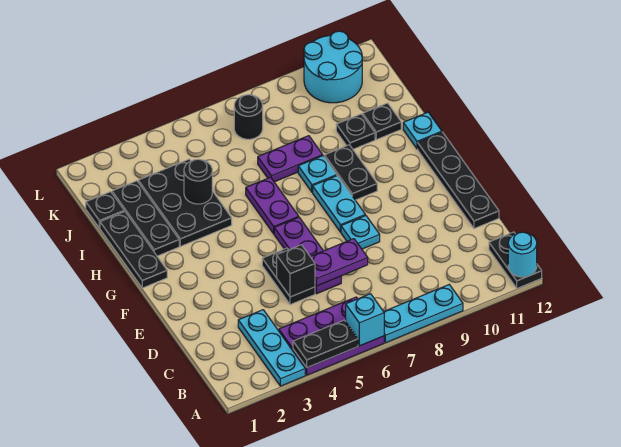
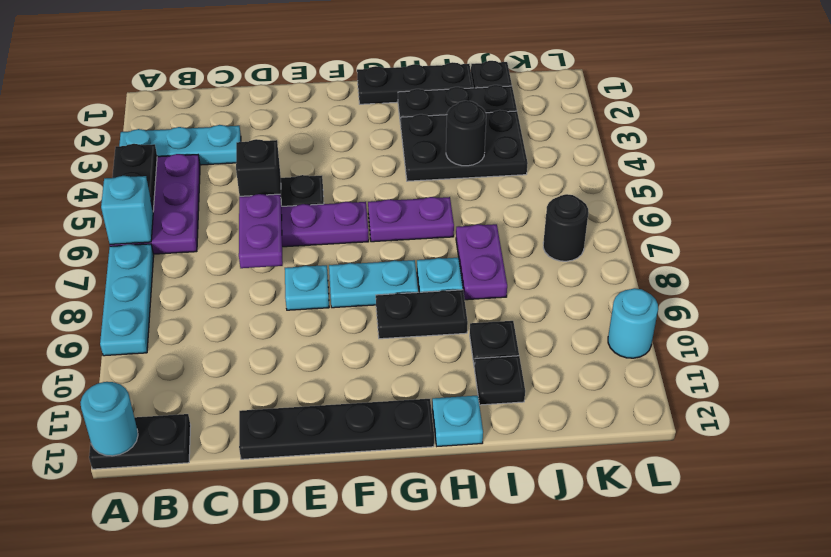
cyan round brick K10:L11 level 1 -> cyan round brick L10 level 1

